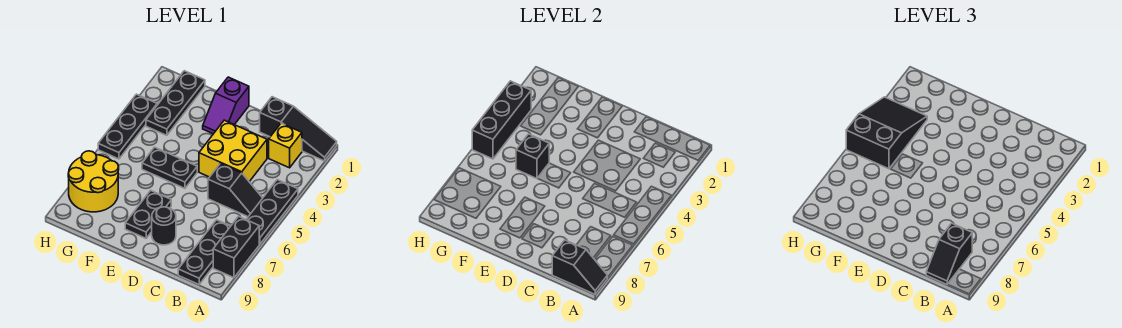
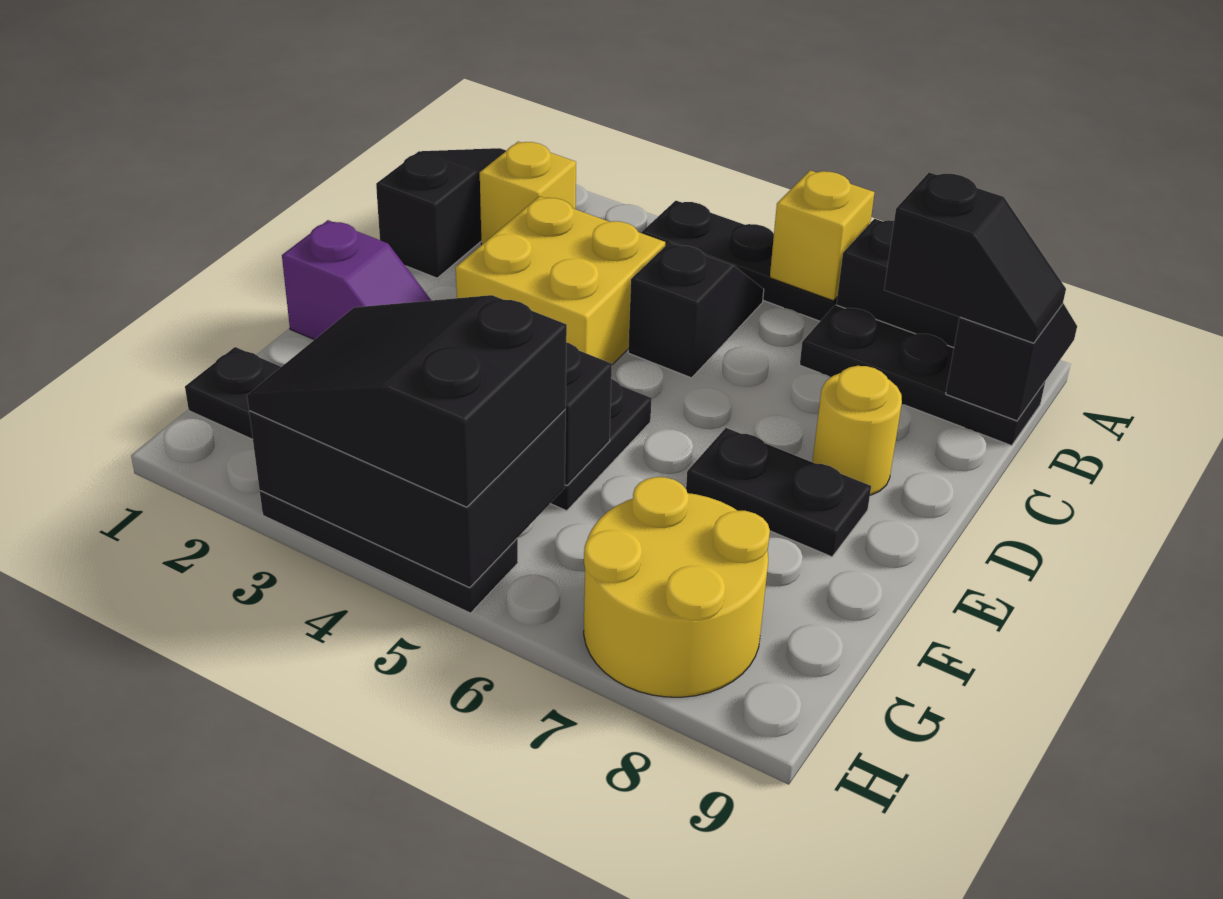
none -> yellow brick A6 level 2
black round brick D8 level 1 -> yellow round brick D8 level 1
black brick H3:H5 level 2 -> black brick G3:H5 level 2

